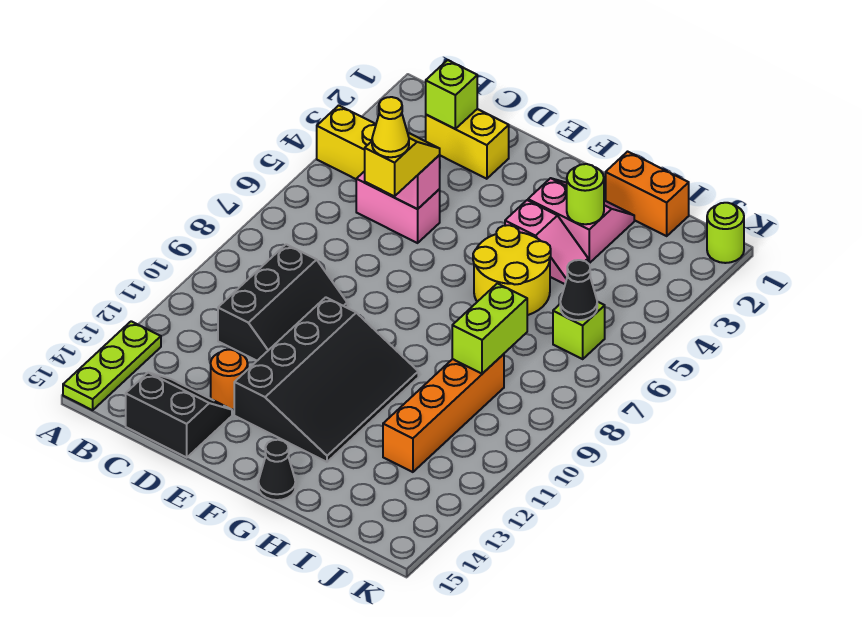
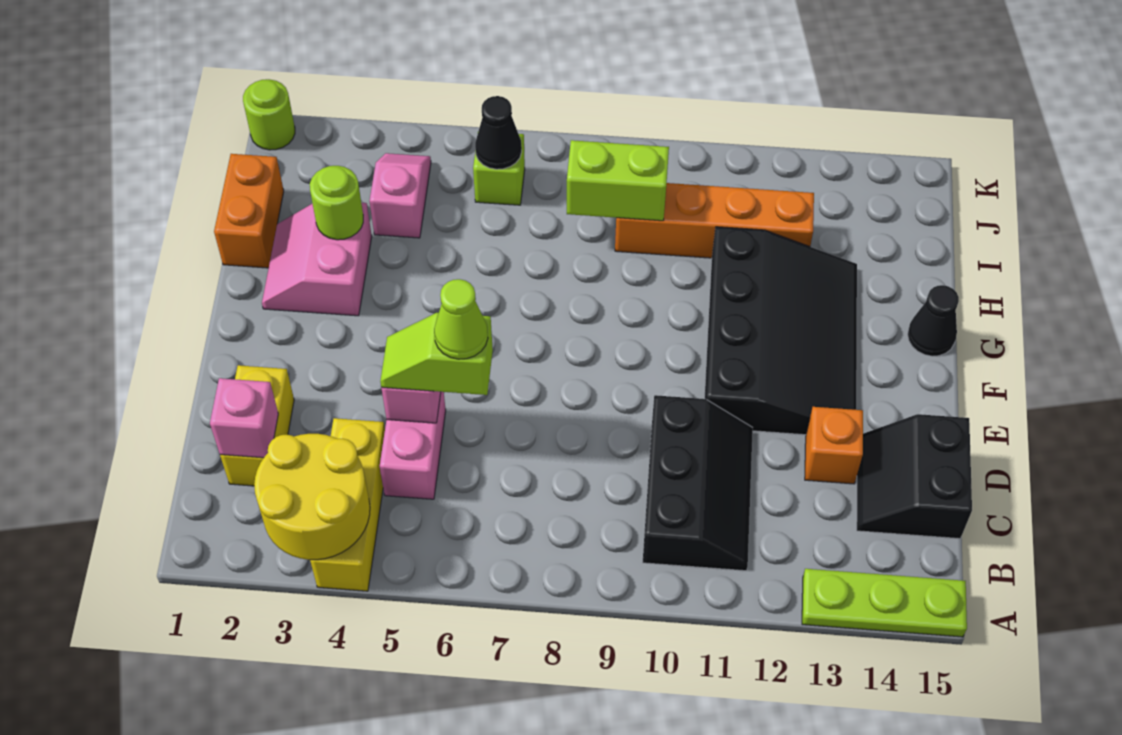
lime brick C2 level 2 -> pink brick C2 level 2
black slope C9:D11 level 1 top C -> black slope B10:D11 level 1 top 10
yellow slope D5:D6 level 3 top 6 -> lime slope D5:D6 level 3 top 6
yellow cone D6 level 4 -> lime cone D6 level 4
orange round brick D13 level 1 -> orange brick D13 level 1
black slope E10:G13 level 1 top E -> black slope E11:H13 level 1 top 11
pink slope G4:H4 level 1 top G -> pink slope I4:J4 level 1 top I
yellow round brick G5:H6 level 1 -> yellow round brick A3:B4 level 2

